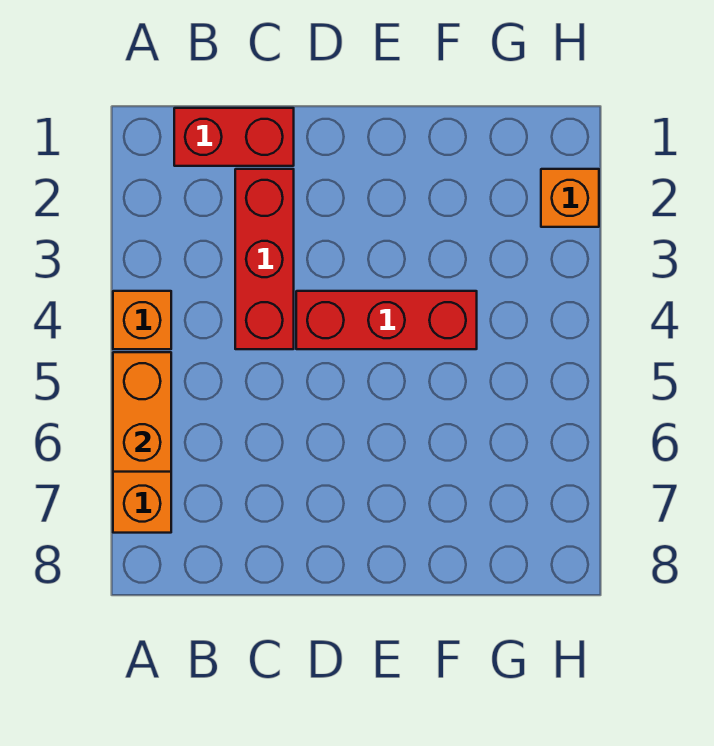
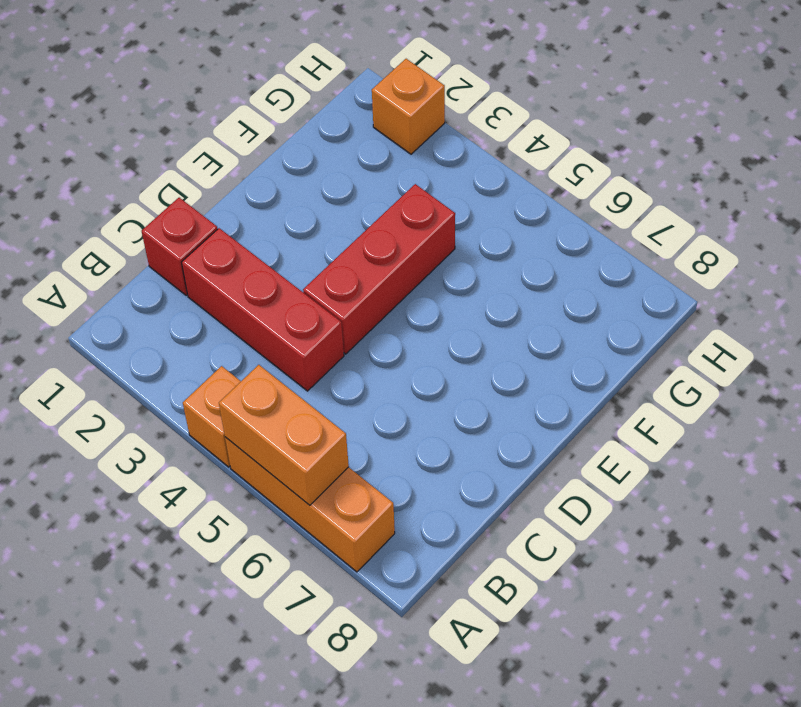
red brick B1:C1 level 1 -> red brick C1 level 1

